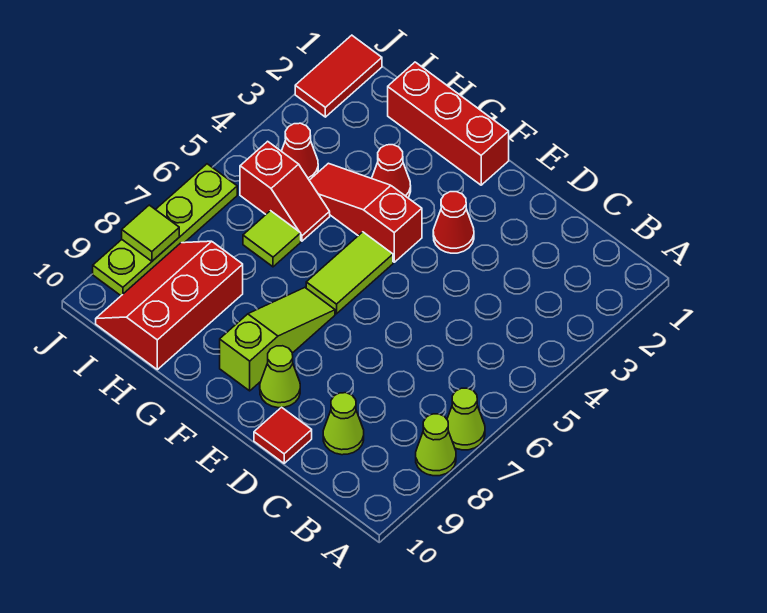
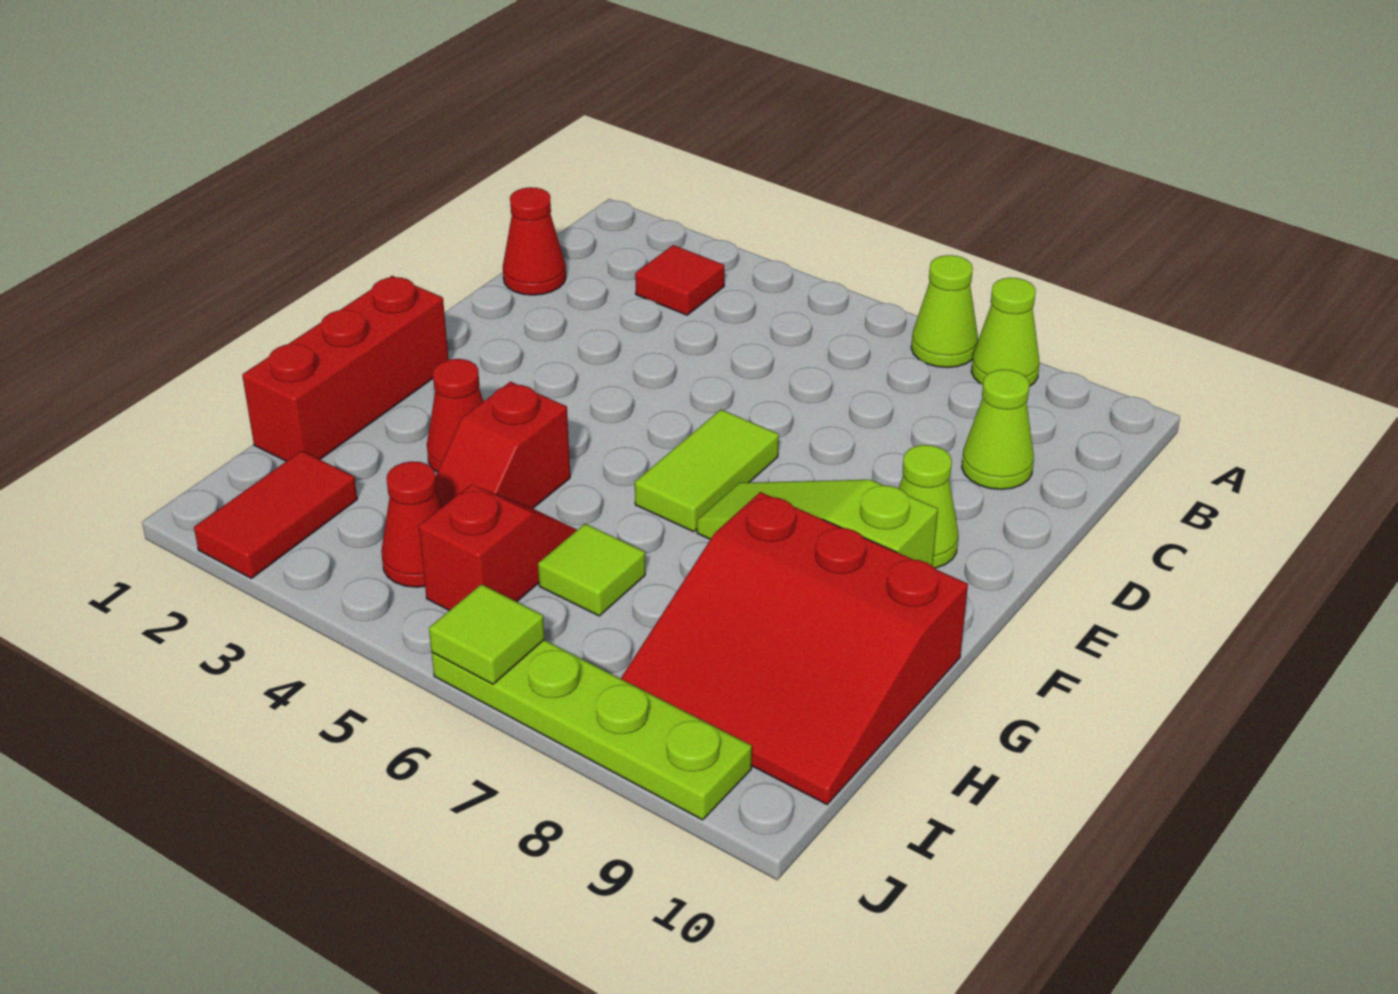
red tile D10 level 1 -> red tile B3 level 1
red cone E3 level 1 -> red cone C1 level 1
red slope F4:H4 level 1 top F -> red slope G4:H4 level 1 top G
lime tile F5:F6 level 1 -> lime tile E6:F6 level 1
red slope H8:I10 level 1 top H -> red slope G8:I10 level 1 top G
red tile J1:J2 level 1 -> red tile I2:J2 level 1
lime tile J8 level 2 -> lime tile J6 level 2

